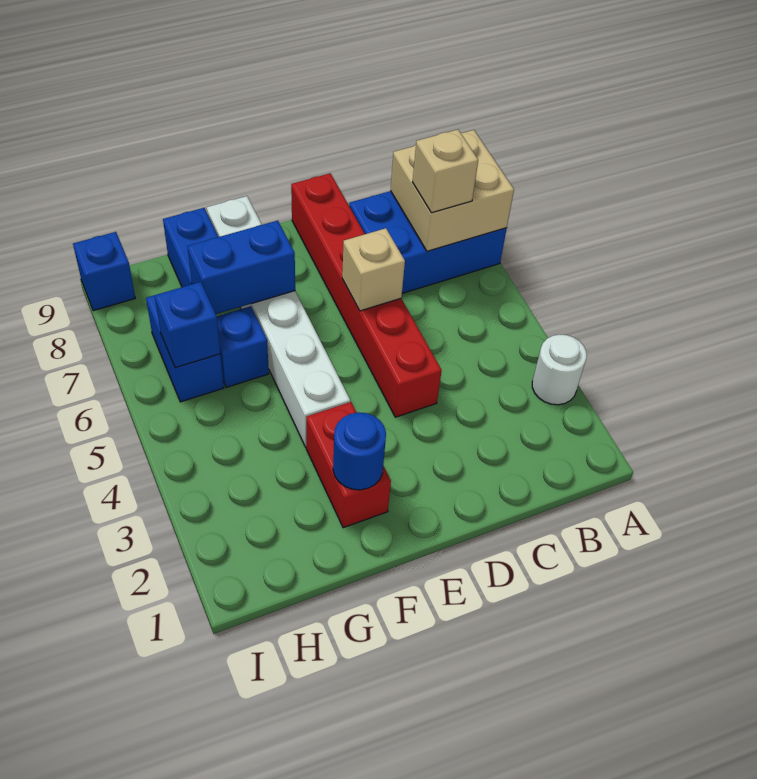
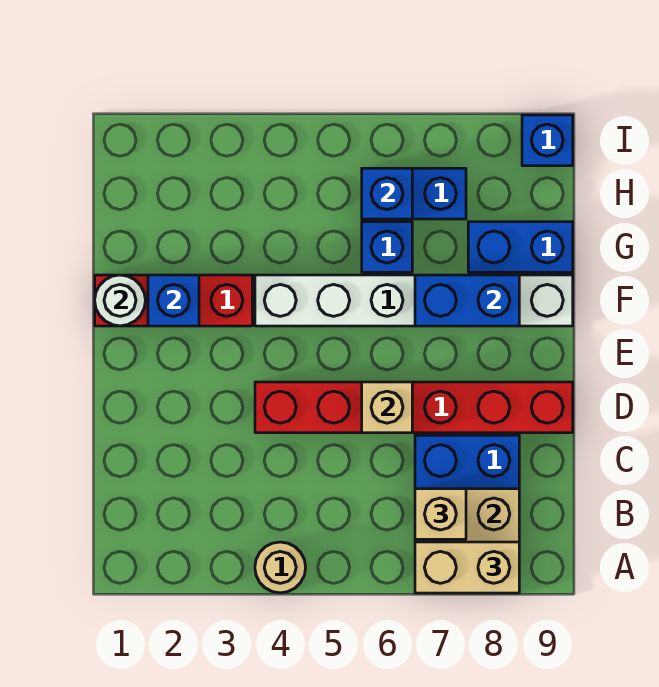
white round brick A3 level 1 -> white round brick F1 level 2
none -> tan round brick A4 level 1
none -> tan brick A7:A8 level 3
red brick F2:F3 level 1 -> red brick F1:F3 level 1
blue round brick F2 level 2 -> blue brick F2 level 2
blue brick F7:G7 level 2 -> blue brick F7:F8 level 2

